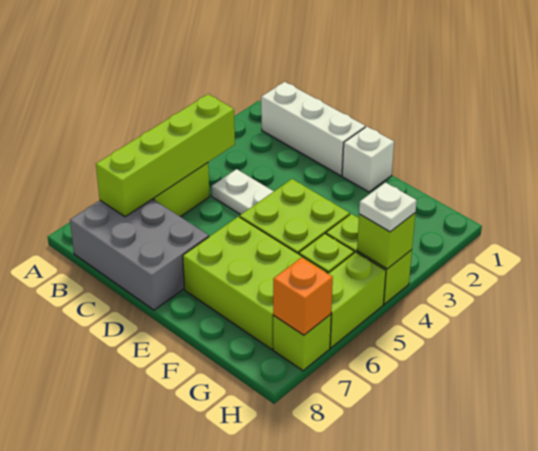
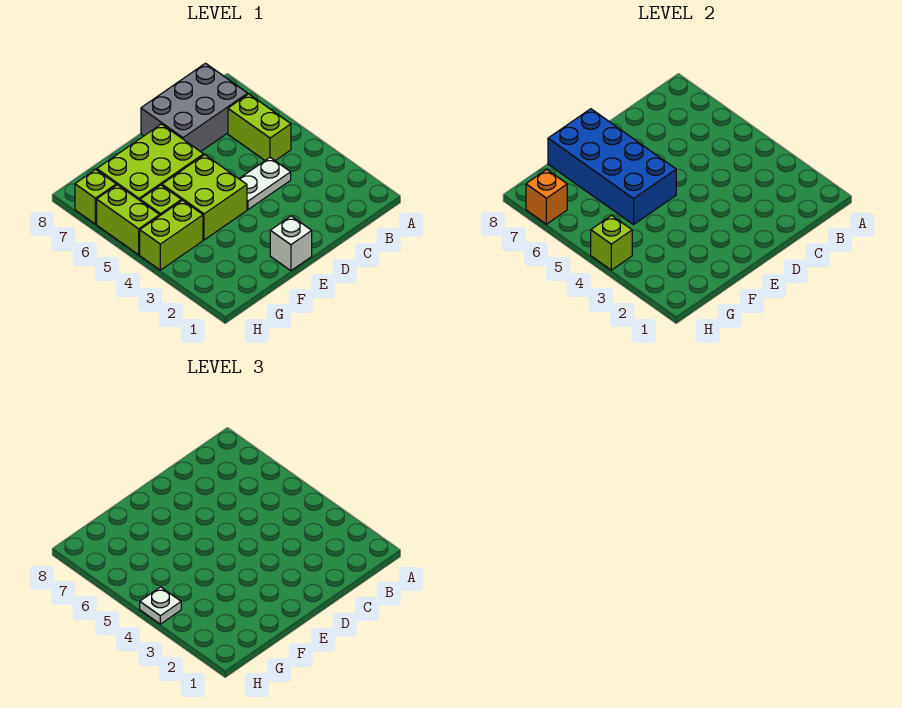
white brick B1:D1 level 1 -> none
lime brick B4:B7 level 2 -> none
none -> blue brick E5:F8 level 2

